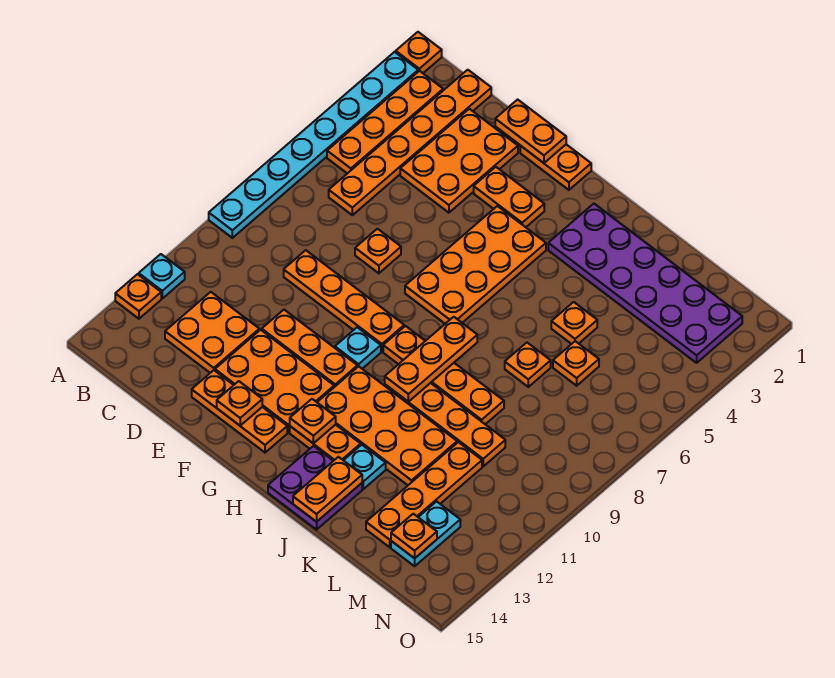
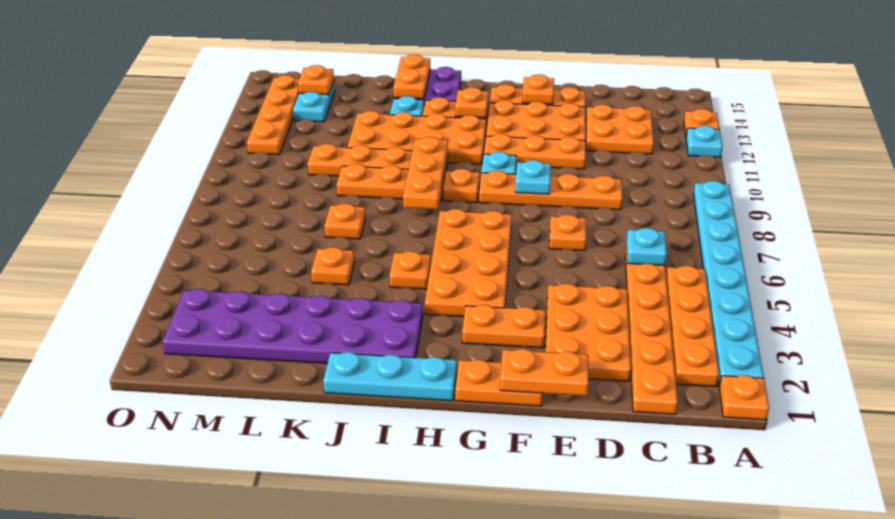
none -> cyan plate C6 level 2
none -> cyan plate F9 level 2
none -> cyan plate H1:J1 level 1
orange plate L6 level 1 -> orange plate I5 level 1
orange plate L11:L14 level 1 -> orange plate N11:N14 level 1

